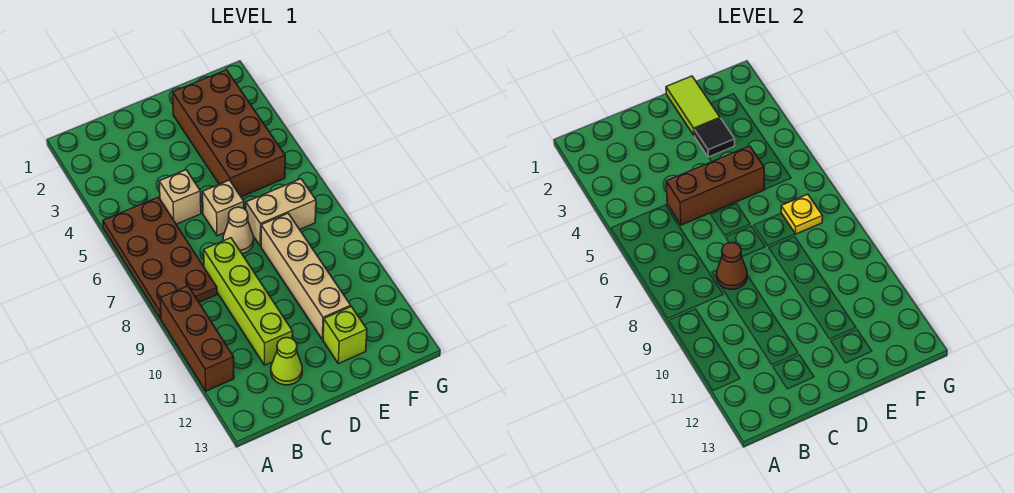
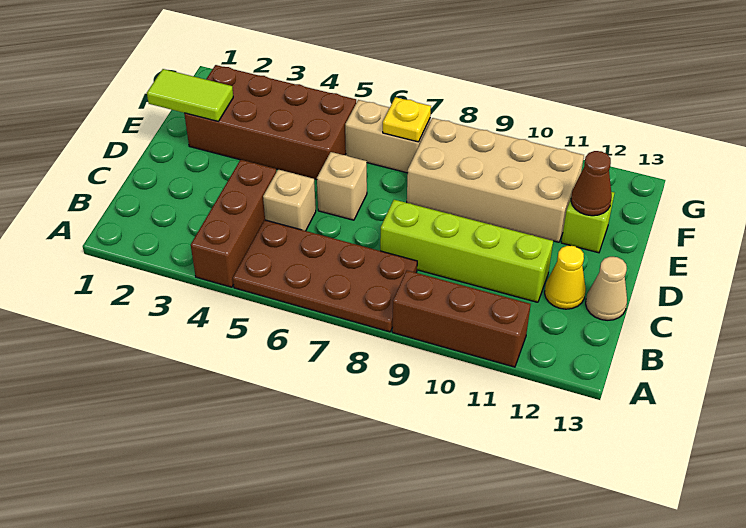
brown brick C5:E5 level 2 -> brown brick A4:C4 level 1
brown cone C8 level 2 -> brown cone E12 level 2
lime cone C12 level 1 -> yellow cone C12 level 1
tan cone D7 level 1 -> tan cone C13 level 1
black tile E3 level 2 -> none
tan brick E7:F7 level 1 -> tan brick F6:F7 level 1
tan brick E8:E11 level 1 -> tan brick E8:F11 level 1

